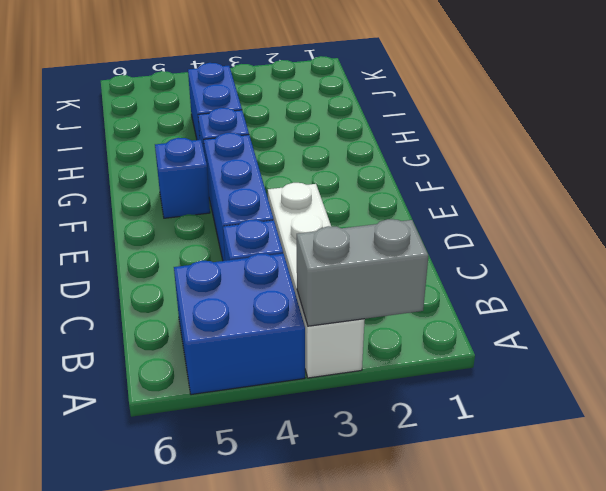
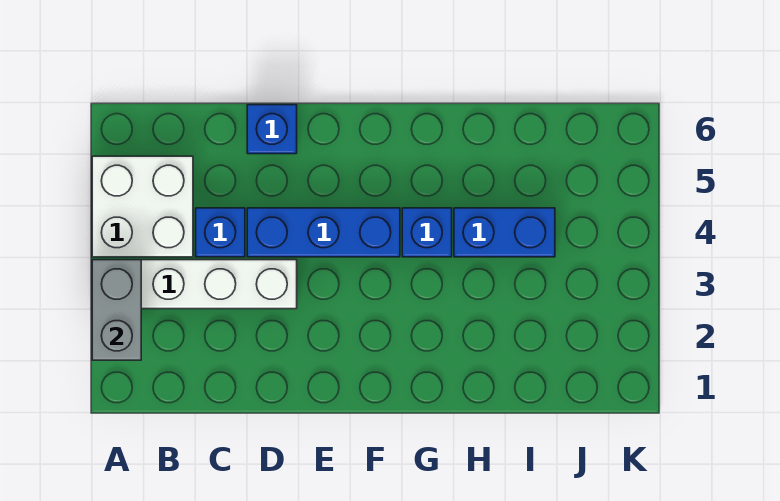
blue brick A4:B5 level 1 -> white brick A4:B5 level 1
blue brick F5 level 1 -> blue brick D6 level 1

